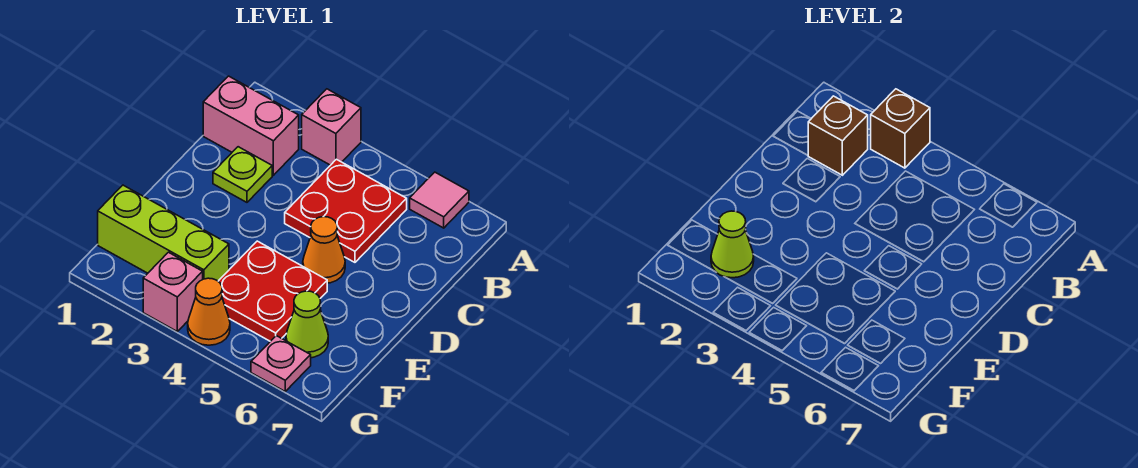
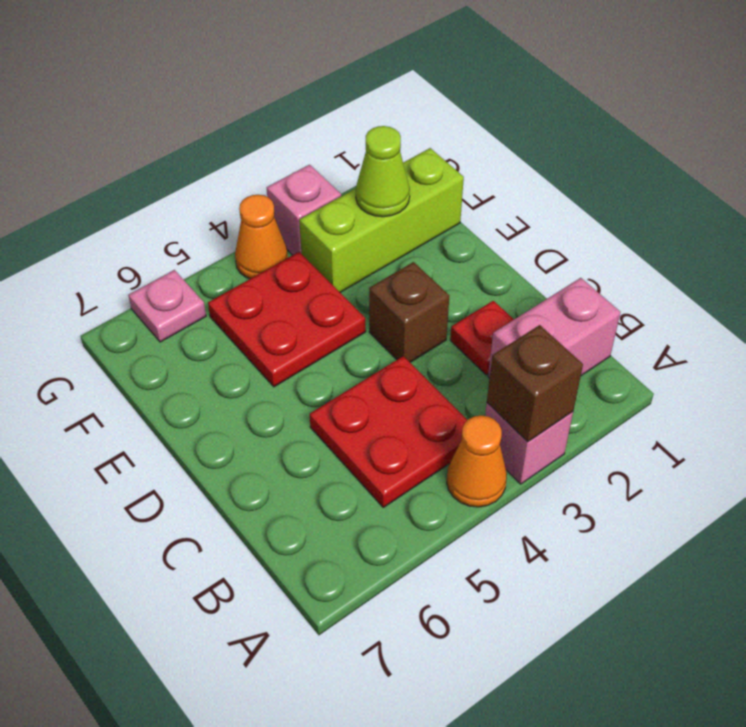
pink tile A6 level 1 -> none
brown brick B2 level 2 -> brown brick D3 level 1
lime plate C2 level 1 -> red plate C2 level 1
orange cone D5 level 1 -> orange cone A4 level 1
lime cone F6 level 1 -> none

